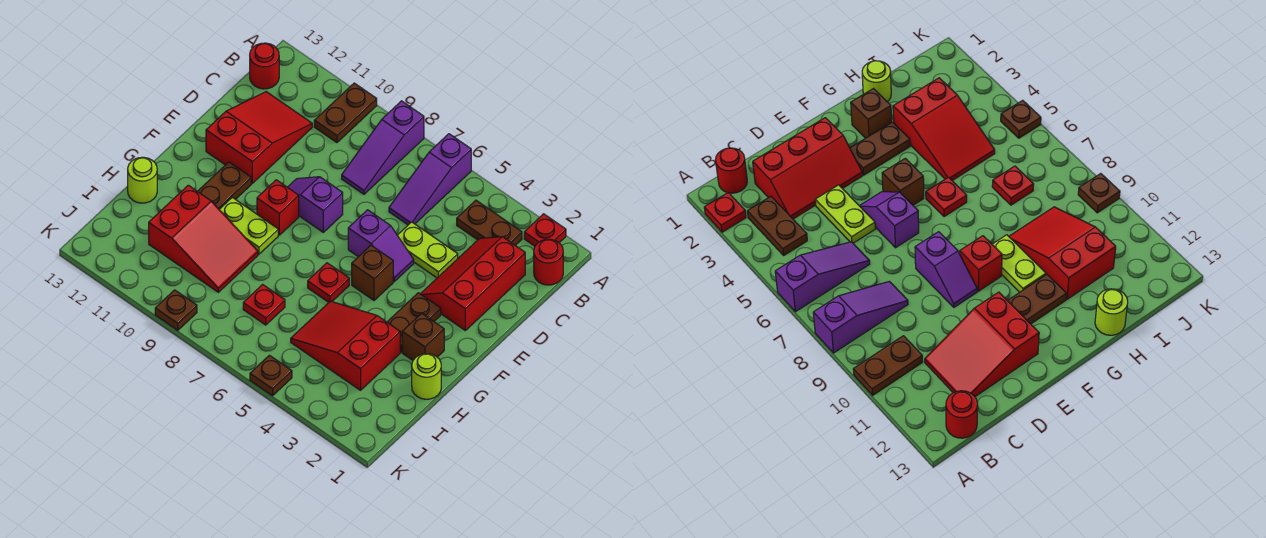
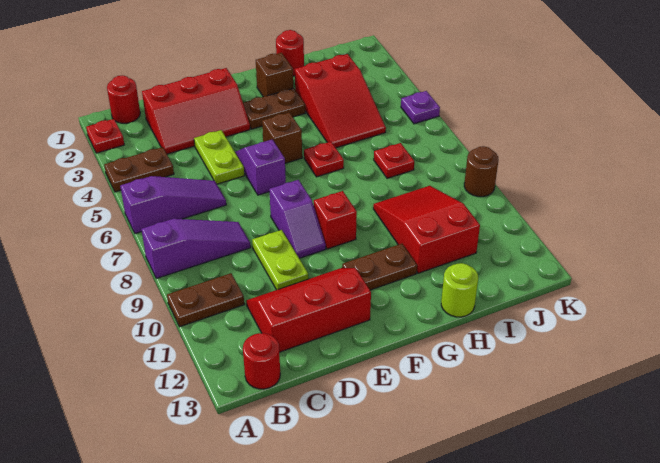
brown plate B3:B4 level 1 -> brown plate A4:B4 level 1
red slope C11:E12 level 1 top E -> red slope C11:E12 level 1 top 12
lime plate G9:G10 level 1 -> lime plate D9:D10 level 1
lime round brick H1 level 1 -> red round brick H1 level 1
brown plate K5 level 1 -> purple plate K5 level 1
brown plate K9 level 1 -> brown round brick K9 level 1

